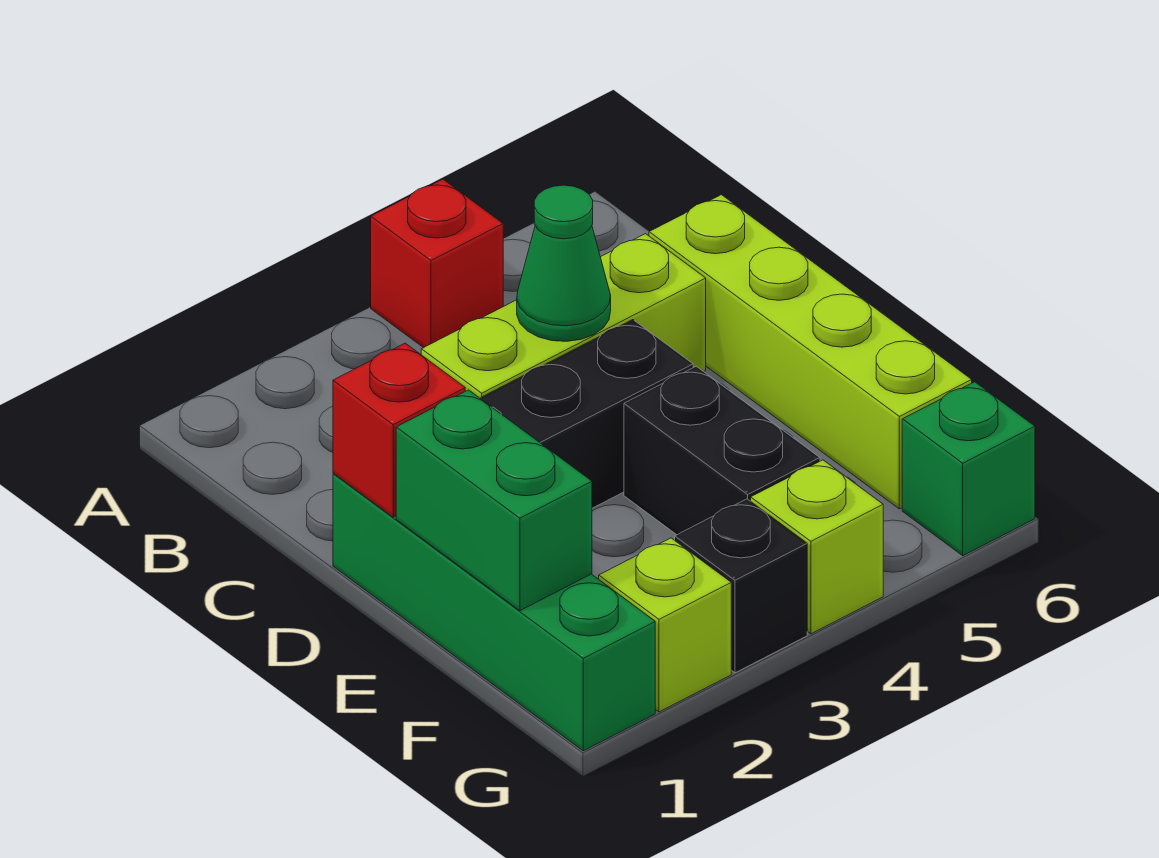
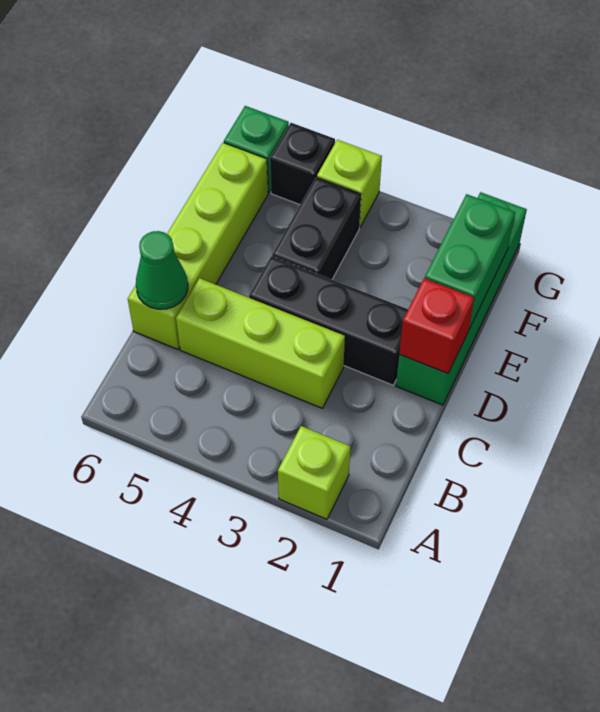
red brick A4 level 1 -> none
green cone C4 level 2 -> green cone C6 level 2
lime brick G2 level 1 -> lime brick A2 level 1
black brick G3 level 1 -> black brick G5 level 1

